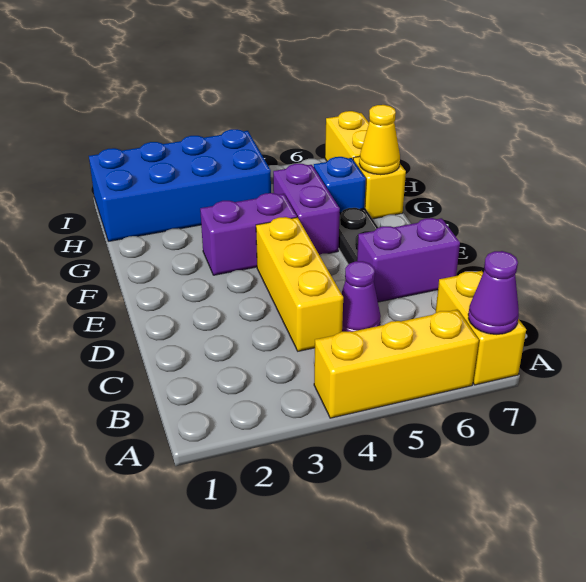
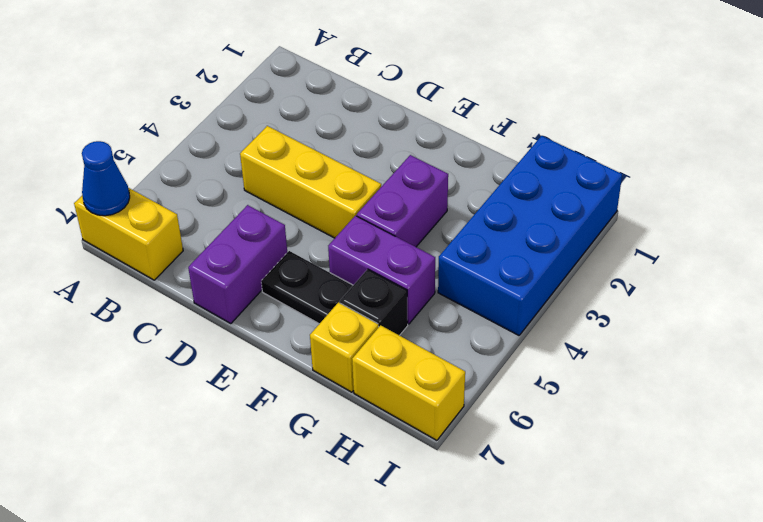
yellow brick A4:A6 level 1 -> none
purple cone A7 level 2 -> blue cone A7 level 2
purple cone C5 level 1 -> none
blue brick G6 level 1 -> black brick G6 level 1
yellow cone G7 level 2 -> none

